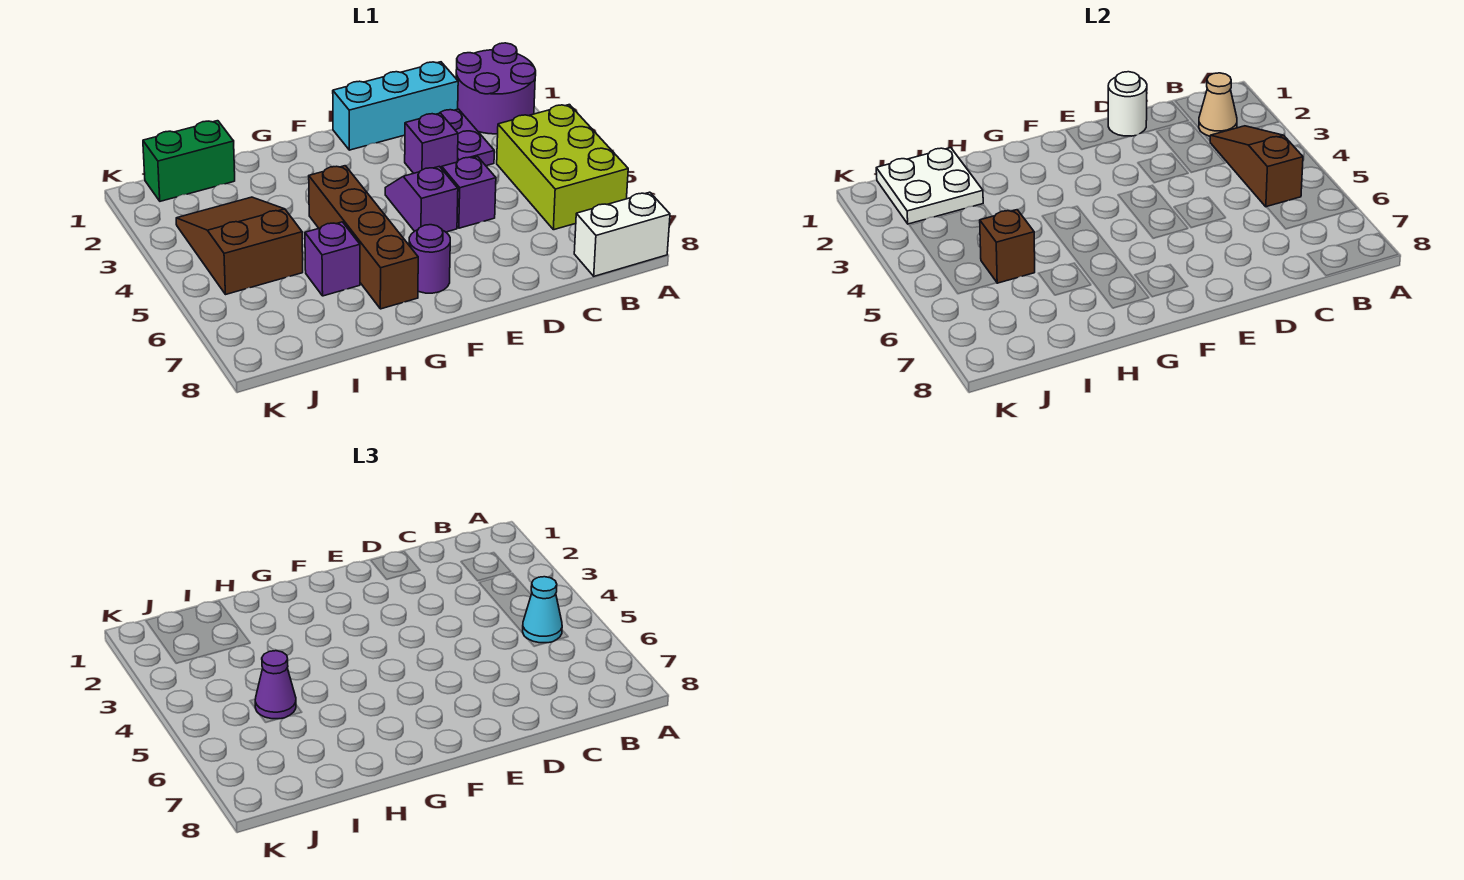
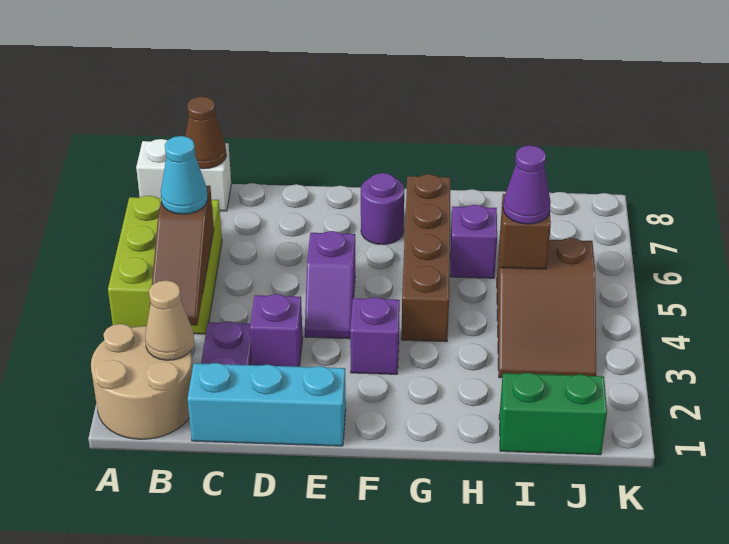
purple round brick A1:B2 level 1 -> tan round brick A1:B2 level 1
none -> brown cone B8 level 2
white round brick D1 level 2 -> none
purple brick D5 level 1 -> purple brick F3 level 1
white plate I1:J2 level 2 -> none

